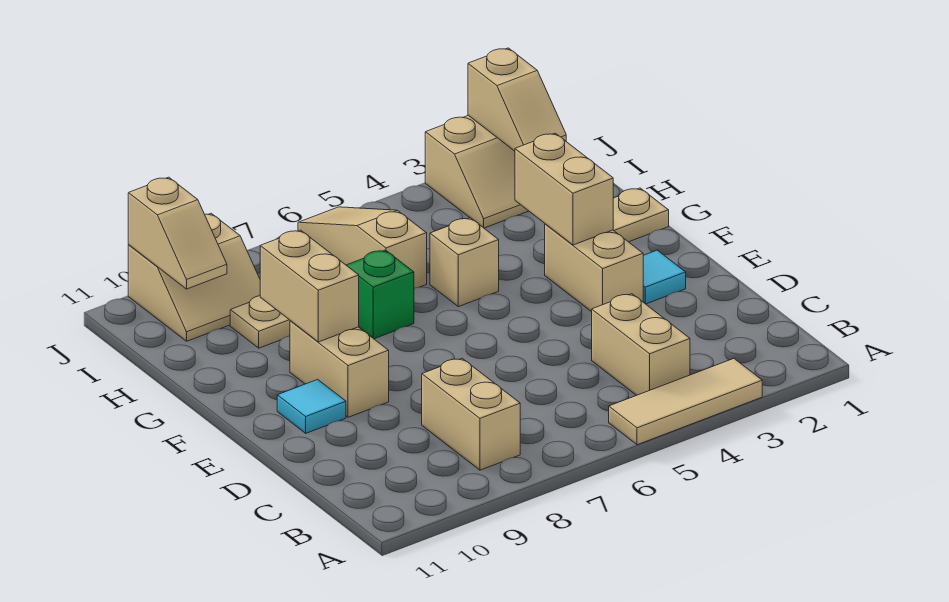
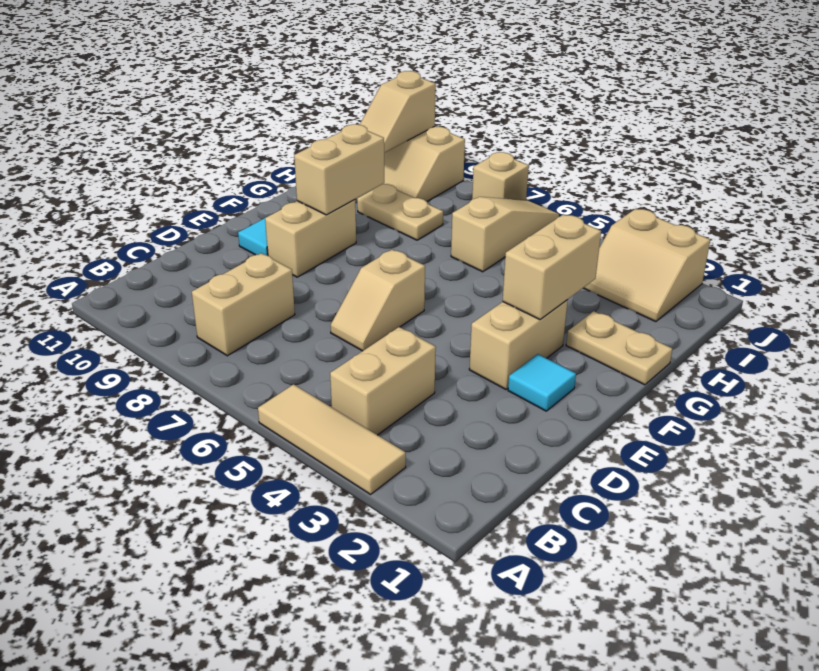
tan brick G5 level 1 -> tan brick J7 level 1
green brick G7 level 1 -> none
tan slope I2:J2 level 2 top J -> tan slope D6:E6 level 1 top E

